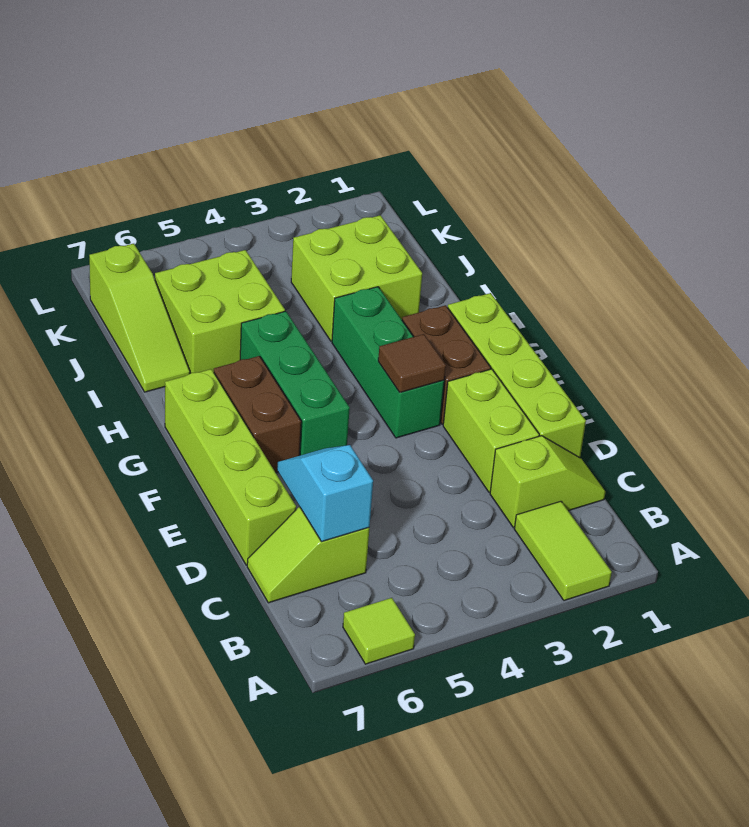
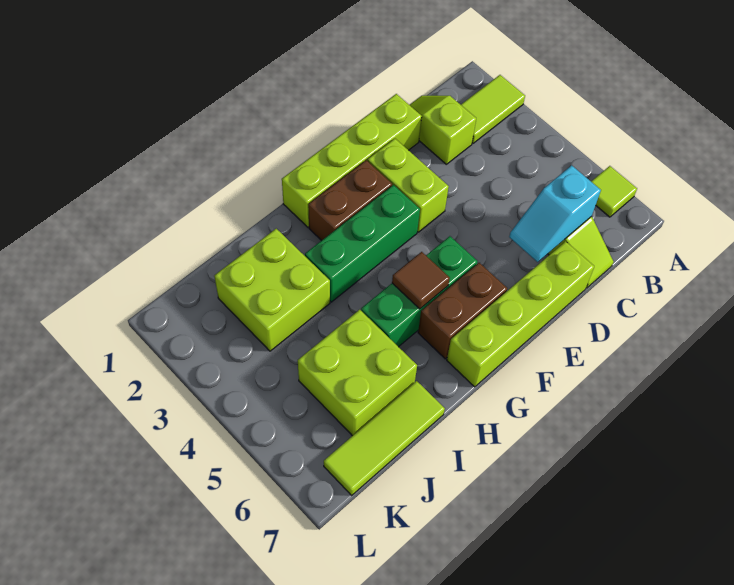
lime brick D2:E2 level 1 -> lime brick E2:E3 level 1
brown tile F3 level 2 -> brown tile G5 level 2
lime slope I7:K7 level 1 top K -> lime tile I7:K7 level 1

